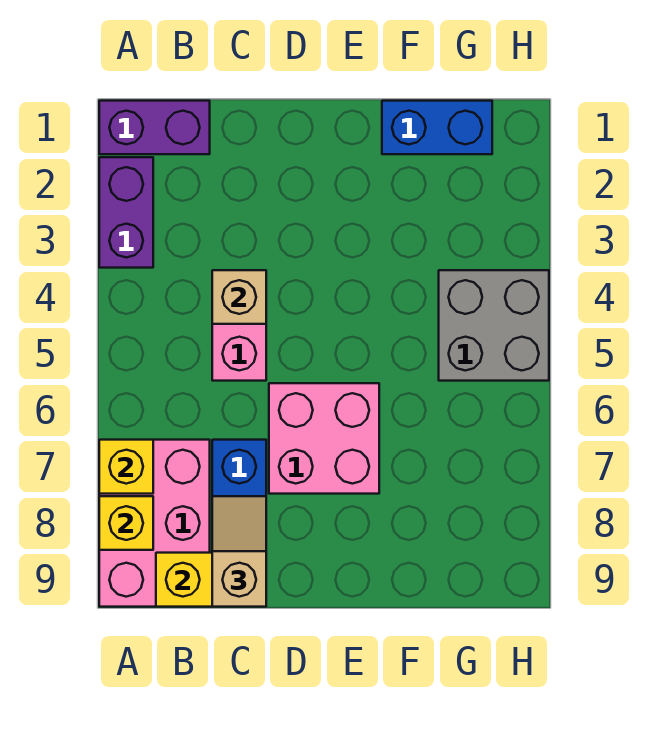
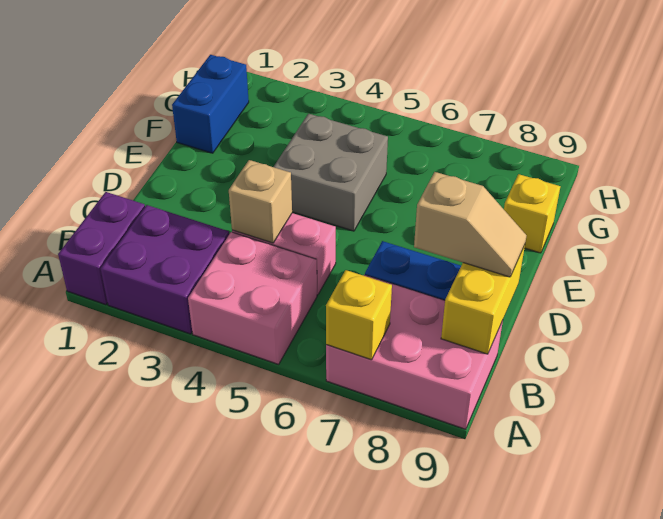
purple brick A2:A3 level 1 -> purple brick A2:B3 level 1
yellow brick A8 level 2 -> yellow brick F9 level 1
tan slope C8:C9 level 3 top 9 -> tan slope C8:C9 level 3 top 8
pink brick D6:E7 level 1 -> pink brick A4:B5 level 1
grey brick G4:H5 level 1 -> grey brick E4:F5 level 1

